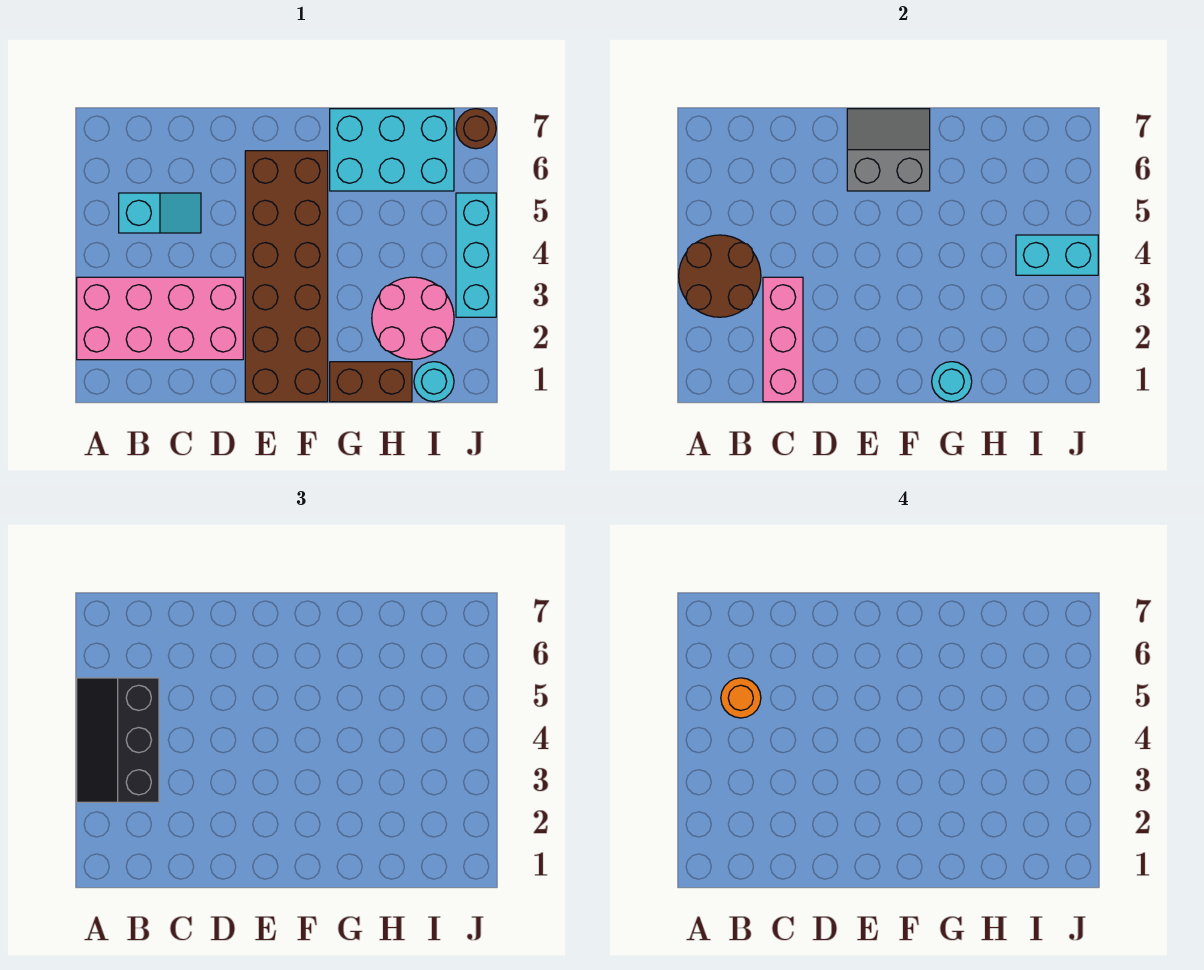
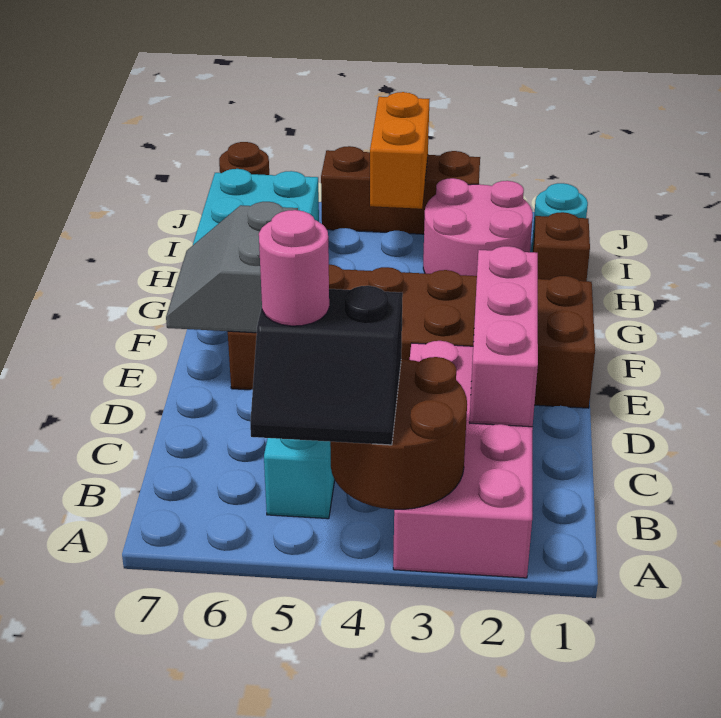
black slope A3:B5 level 3 top B -> black slope A4:B5 level 3 top B
orange round brick B5 level 4 -> pink round brick B5 level 4
pink brick C1:C3 level 2 -> pink brick C2:E2 level 2
brown brick G1:H1 level 1 -> brown brick H1 level 1
cyan round brick G1 level 2 -> none
cyan brick I4:J4 level 2 -> orange brick I4:J4 level 2
cyan brick J3:J5 level 1 -> brown brick J3:J5 level 1

